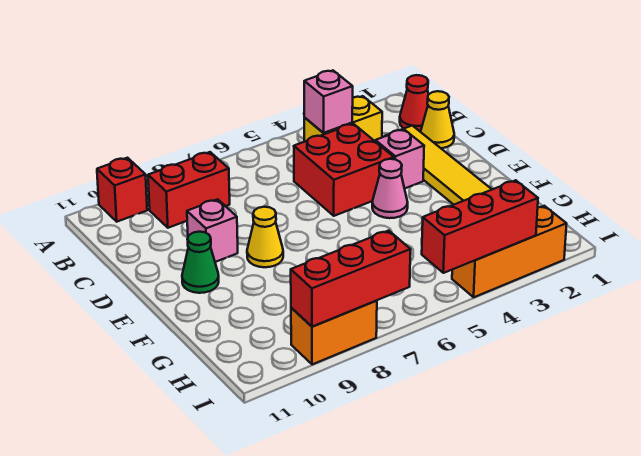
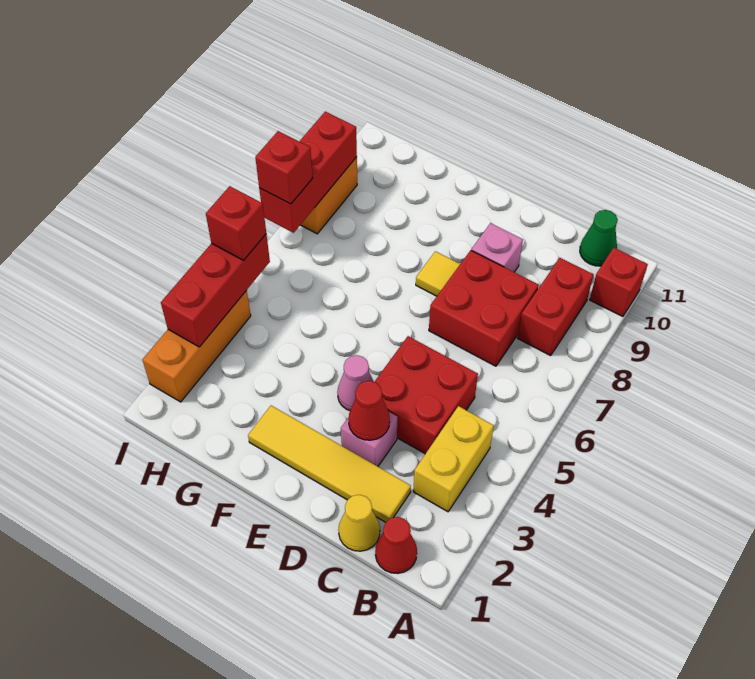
pink brick B4 level 2 -> none
none -> red brick C7:D8 level 1
none -> red cone D3 level 2
yellow cone E8 level 1 -> yellow tile E8 level 1
green cone E10 level 1 -> green cone B11 level 1
none -> red brick I5 level 3
none -> red brick I7 level 3

